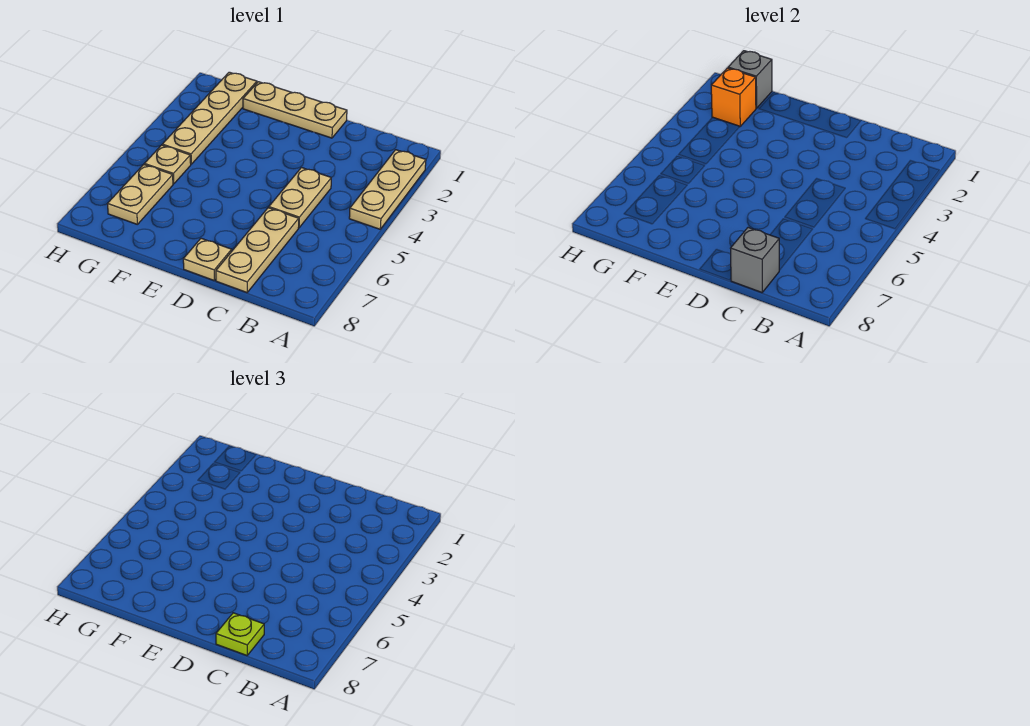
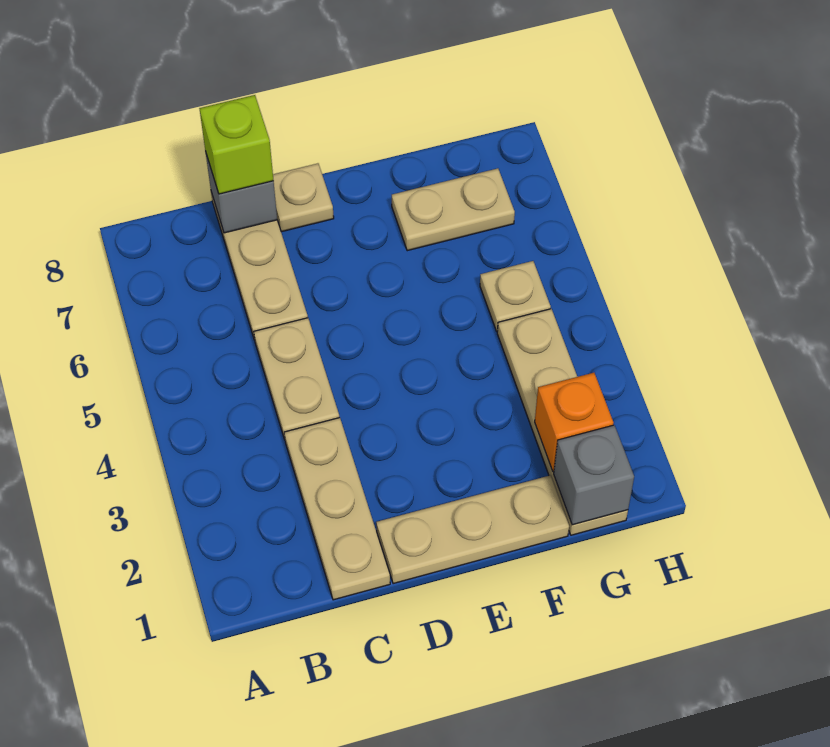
tan plate A2:A4 level 1 -> tan plate C1:C3 level 1
lime plate C8 level 3 -> lime brick C8 level 3
tan plate G6:G7 level 1 -> tan plate F7:G7 level 1

